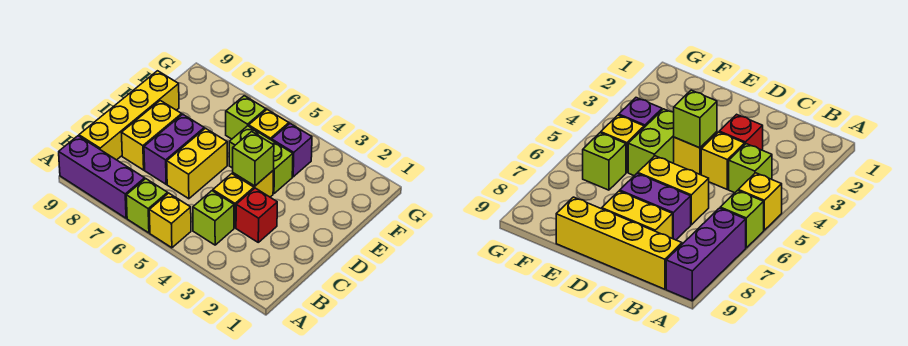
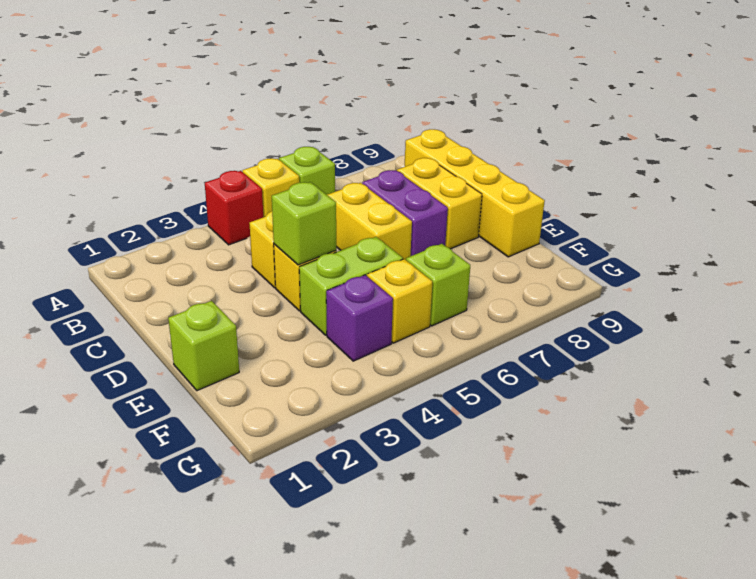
purple brick A7:A9 level 1 -> none
lime brick B4 level 1 -> lime brick E1 level 1
red brick C3 level 1 -> red brick A4 level 1

